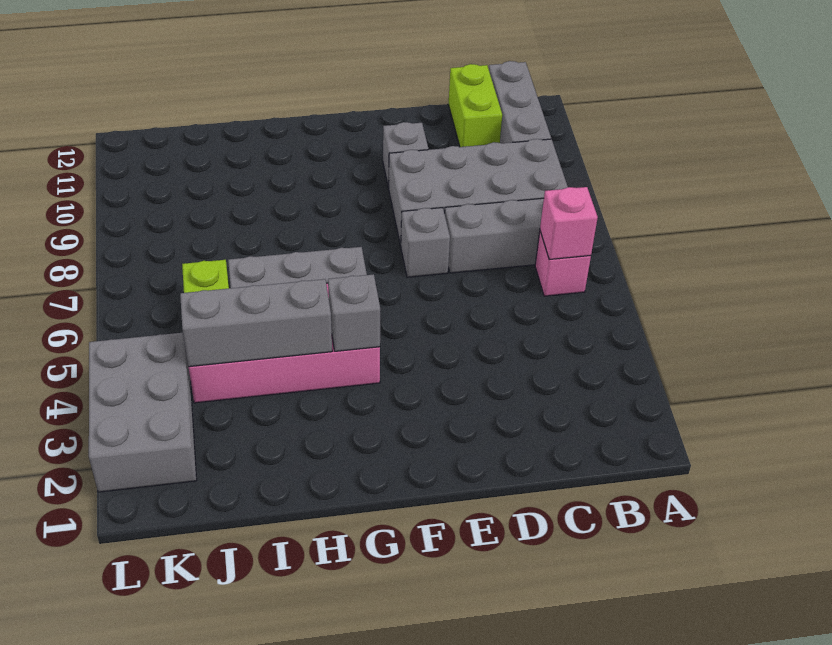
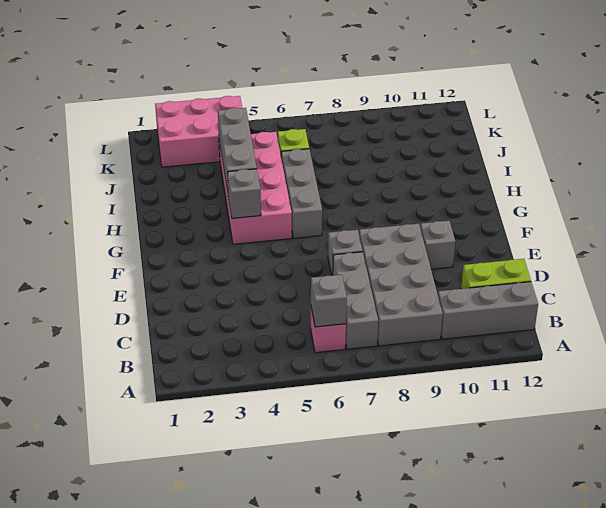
pink brick B6 level 2 -> grey brick B6 level 2
grey brick K2:L4 level 1 -> pink brick K2:L4 level 1

